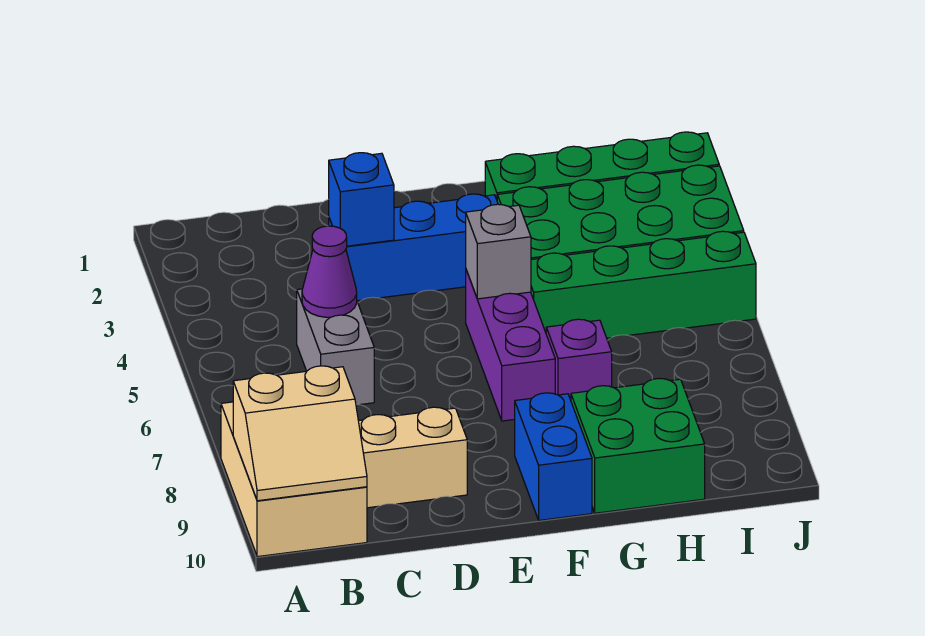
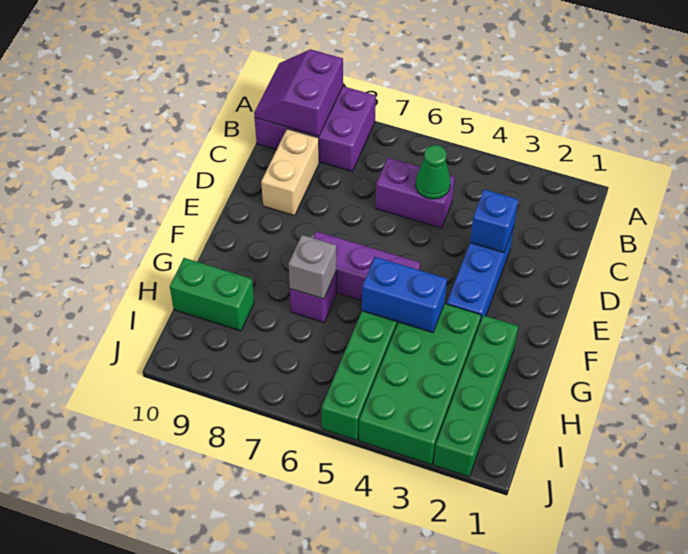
tan brick A8:B10 level 1 -> purple brick A8:B10 level 1
tan slope A9:B10 level 2 top 9 -> purple slope A9:B10 level 2 top 9
grey brick C5:C6 level 1 -> purple brick C5:C6 level 1
purple cone C5 level 2 -> green cone C5 level 2
grey brick F5 level 2 -> grey brick G7 level 2
blue brick F9:F10 level 1 -> blue brick G4:G5 level 2
green brick G9:H10 level 1 -> green brick H9:H10 level 1

